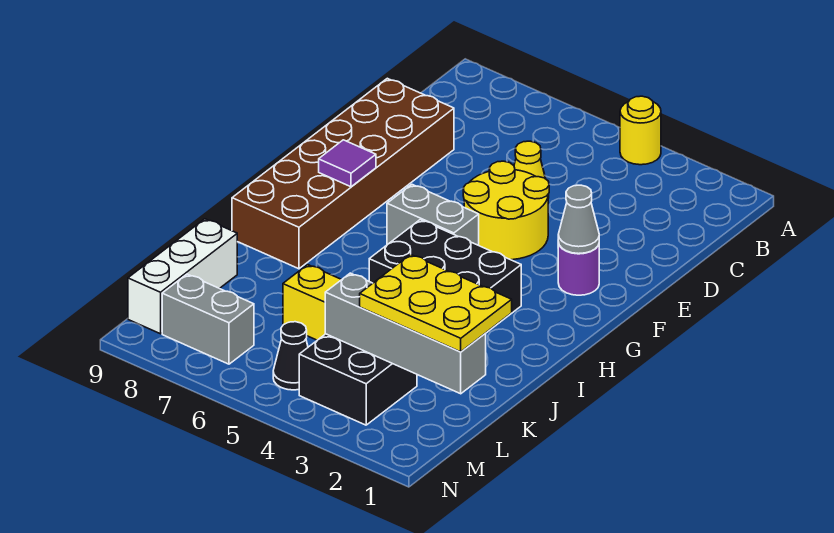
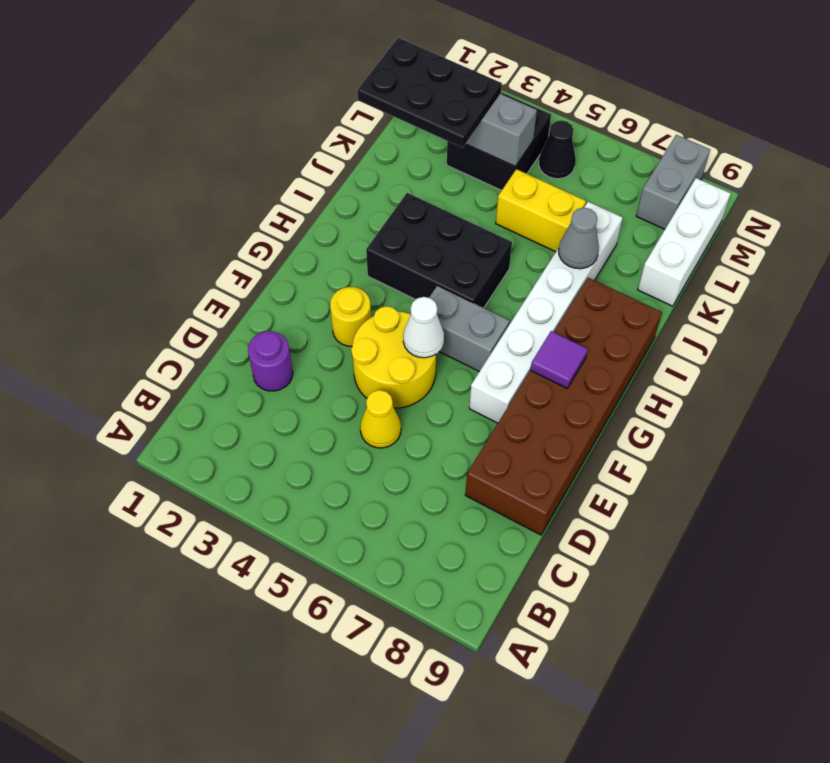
yellow round brick A4 level 1 -> yellow round brick F3 level 1
purple round brick F2 level 1 -> purple round brick D2 level 1
grey cone F2 level 2 -> grey cone J7 level 2
none -> white cone F5 level 2
none -> white brick F7:K7 level 1
yellow plate K1:L3 level 3 -> black plate K1:L3 level 3
grey brick M7:M8 level 1 -> grey brick M8:N8 level 1

